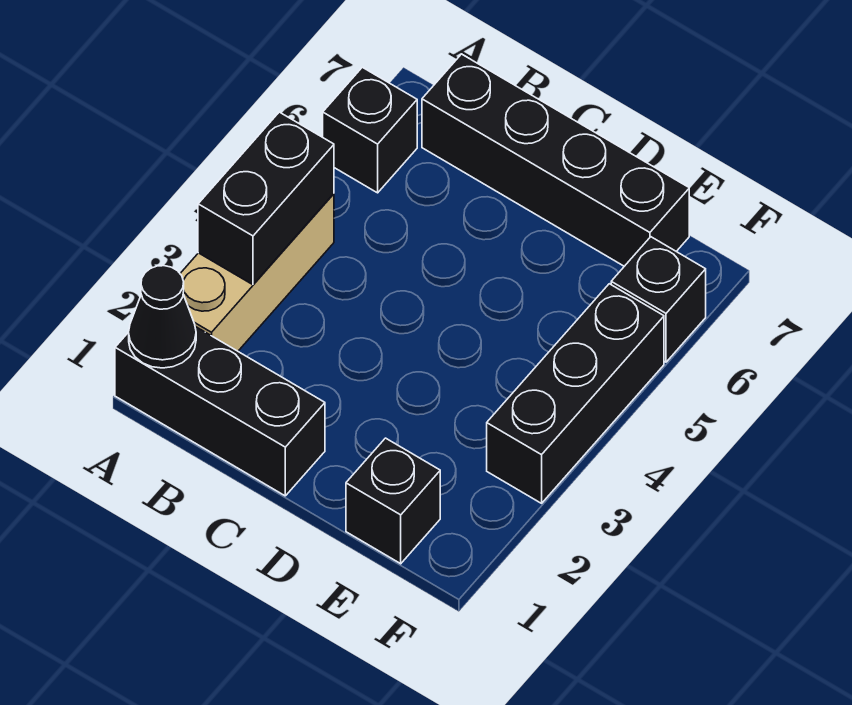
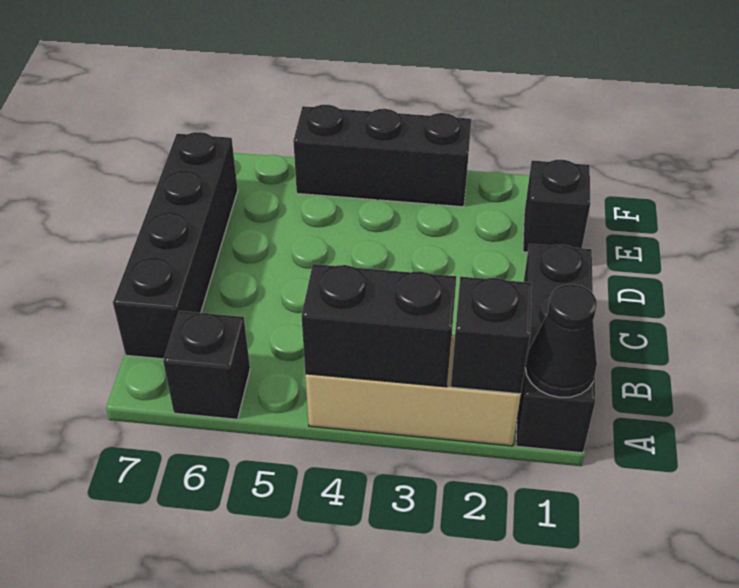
black brick F6 level 1 -> black brick A2 level 2

